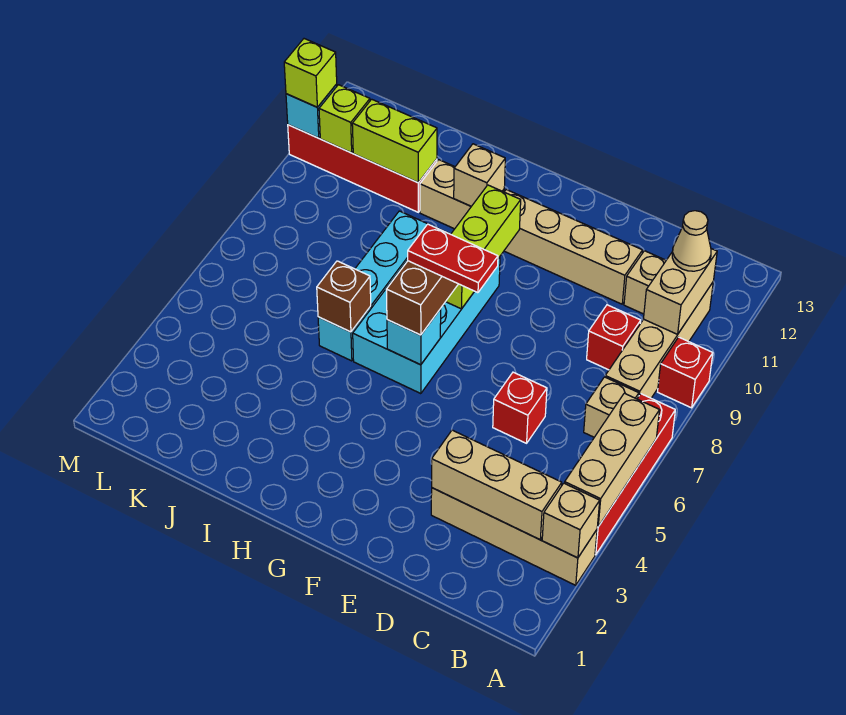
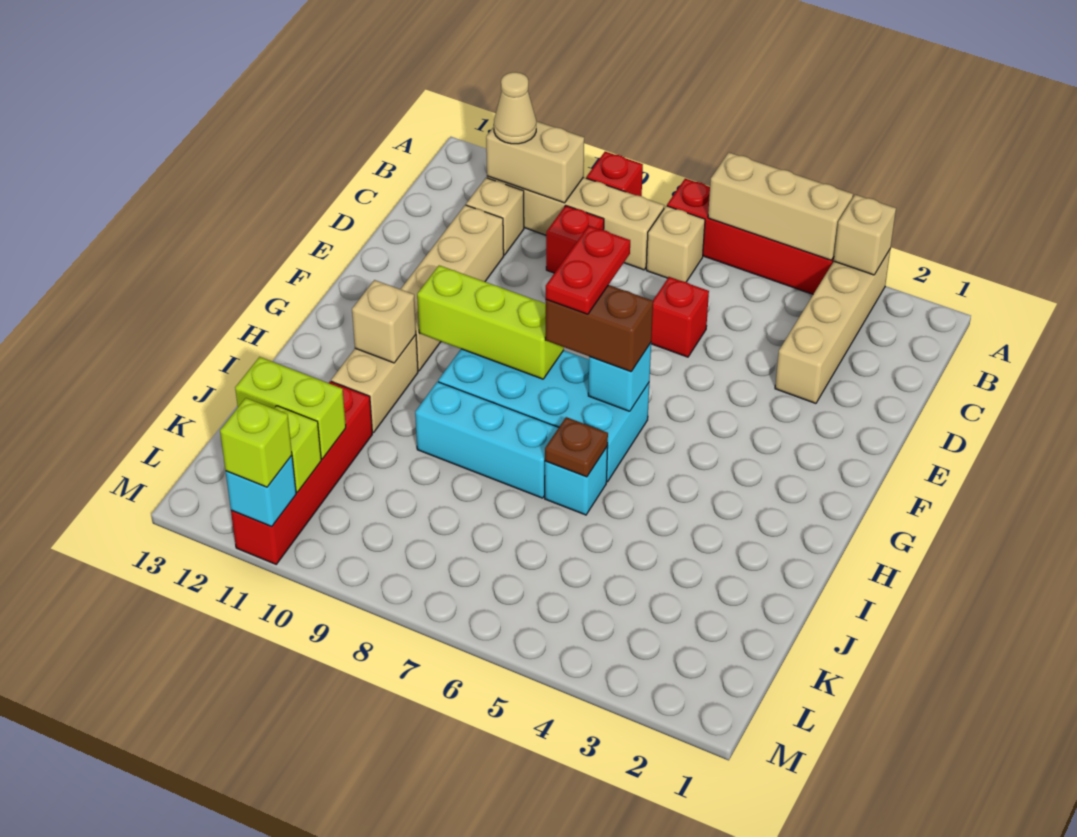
tan brick B3:D3 level 2 -> none
brown brick I6 level 2 -> brown plate I6 level 2
lime brick J11:K11 level 2 -> lime brick K11:K12 level 2

